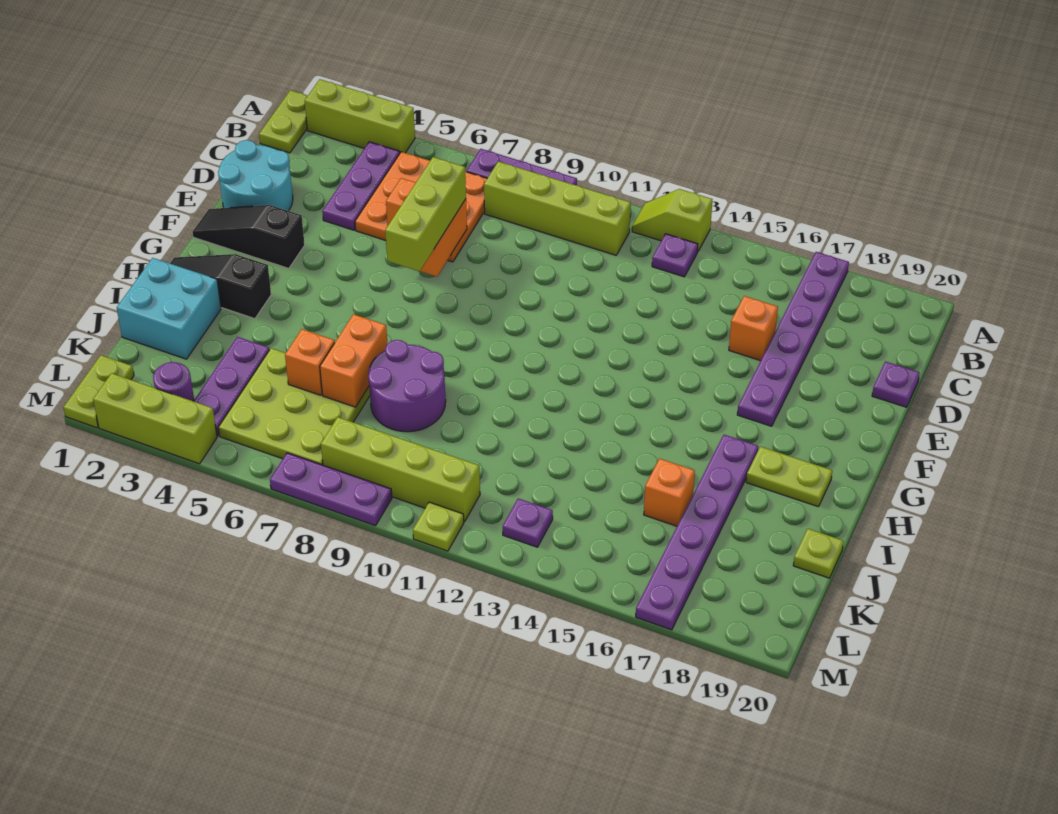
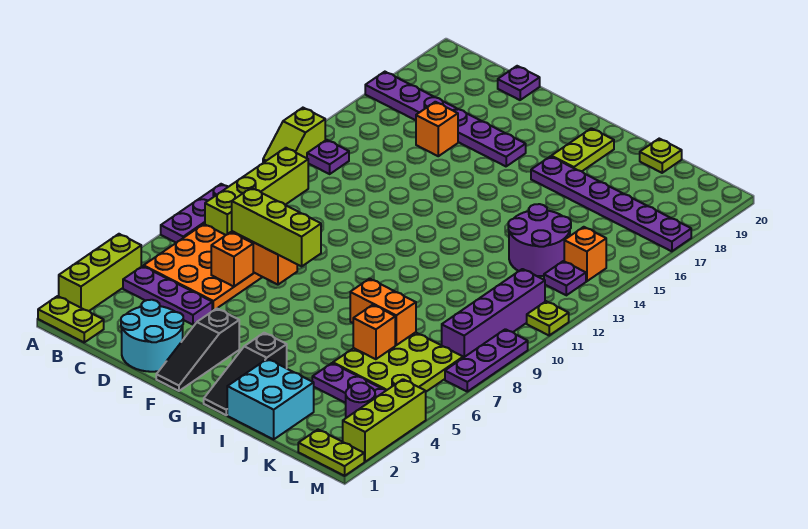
purple round brick I8:J9 level 1 -> purple round brick J13:K14 level 1
orange brick J16 level 1 -> orange brick L14 level 1
lime brick L8:L11 level 1 -> purple brick L8:L11 level 1

